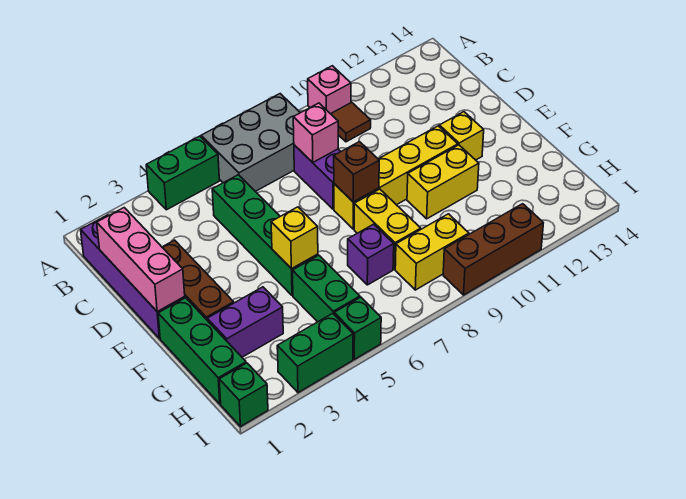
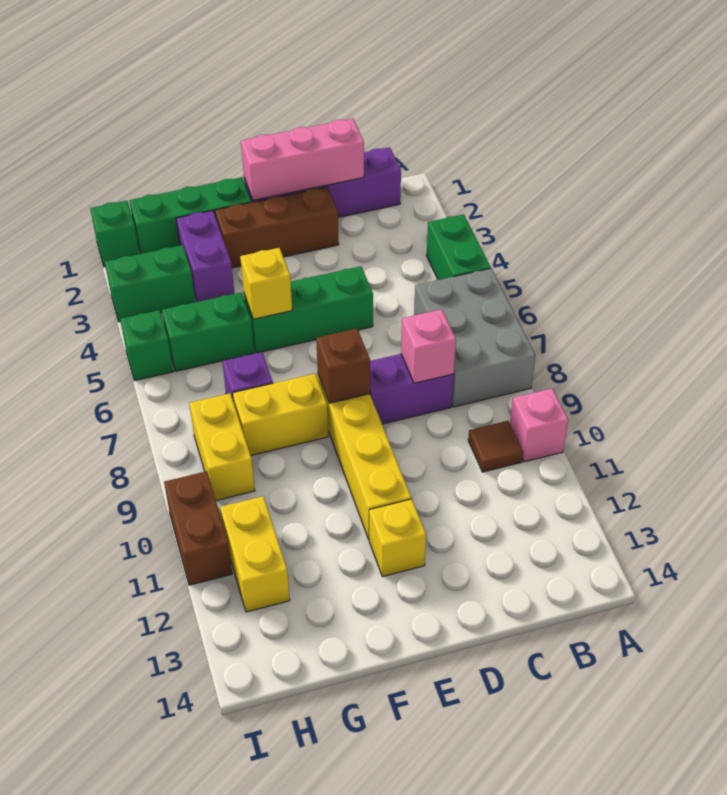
green brick C5:F5 level 1 -> green brick D5:F5 level 1
yellow brick F10:F11 level 1 -> yellow brick H11:H12 level 1
green brick I3:I4 level 1 -> green brick H3:I3 level 1
brown brick I9:I11 level 1 -> brown brick I10:I11 level 1

